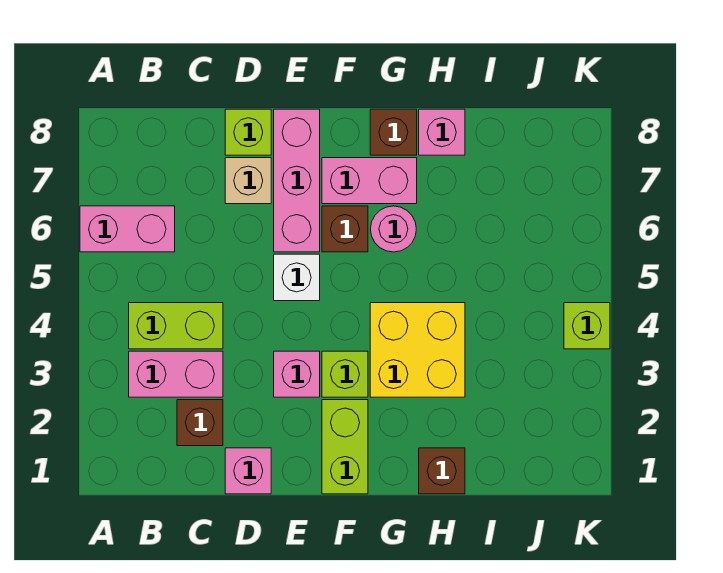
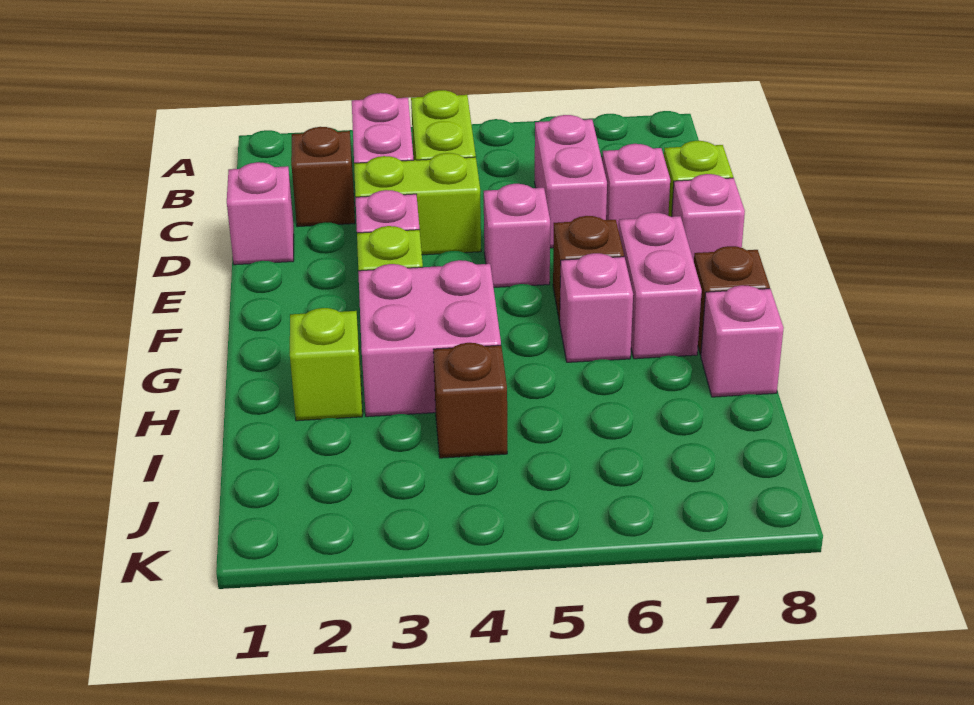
pink brick A6:B6 level 1 -> pink brick C6:D6 level 1
tan brick D7 level 1 -> pink brick D7 level 1
white brick E5 level 1 -> pink brick E5 level 1
pink brick E6:E8 level 1 -> pink brick E8 level 1
lime brick F1:F2 level 1 -> lime brick D3:D4 level 1
yellow brick G3:H4 level 1 -> pink brick G3:H4 level 1
pink round brick G6 level 1 -> pink brick G6 level 1
brown brick H1 level 1 -> brown brick I4 level 1
lime brick K4 level 1 -> lime brick H2 level 1

